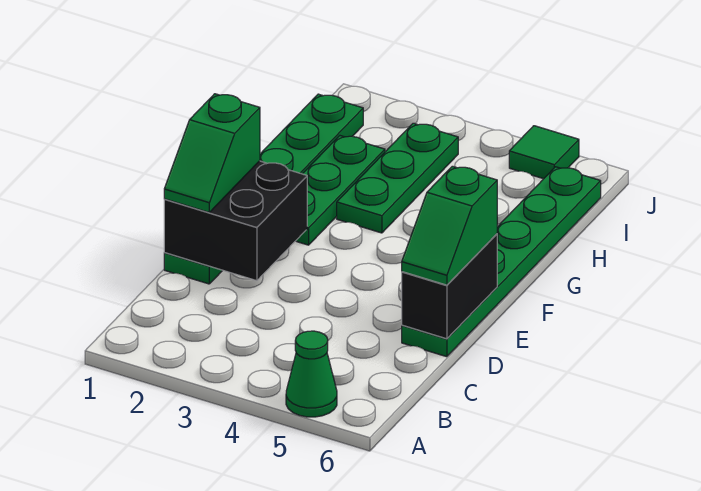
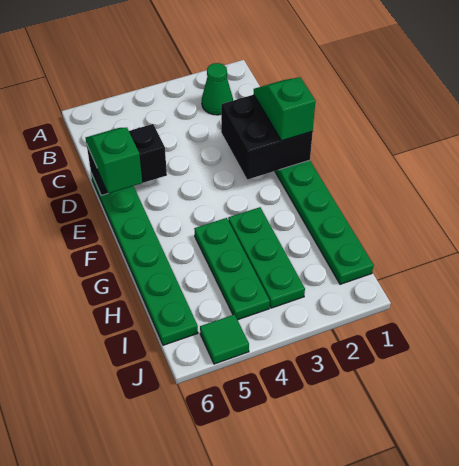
green cone A5 level 1 -> green cone B2 level 1
black brick D6:E6 level 2 -> black brick D5:D6 level 2
green plate F2:H2 level 1 -> green plate G4:I4 level 1

